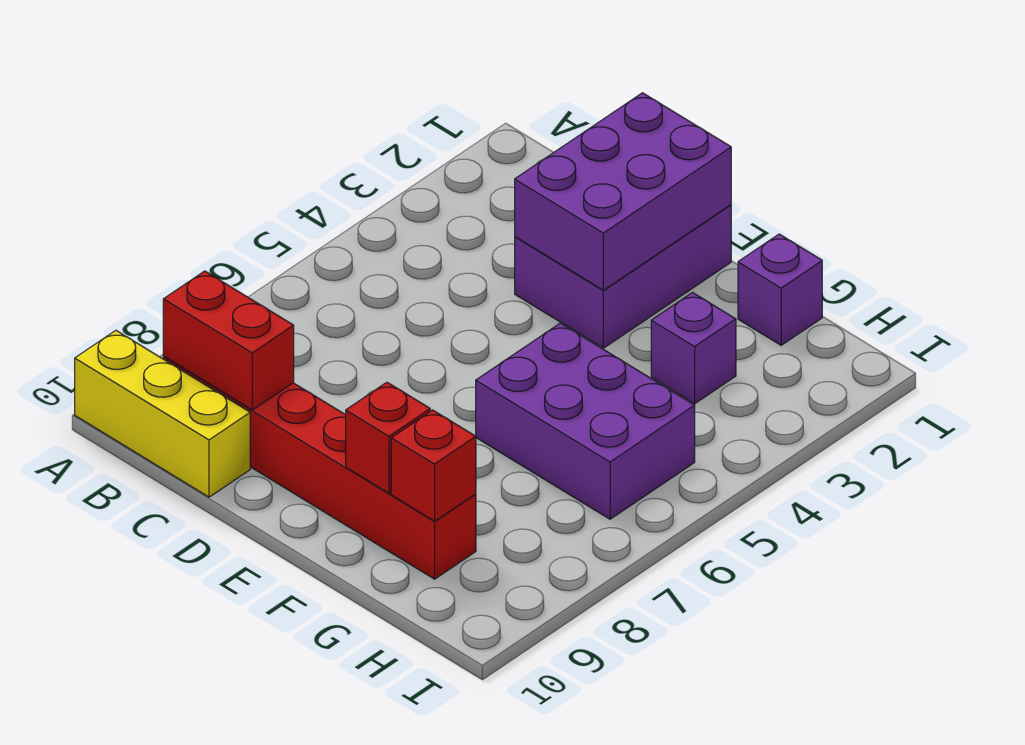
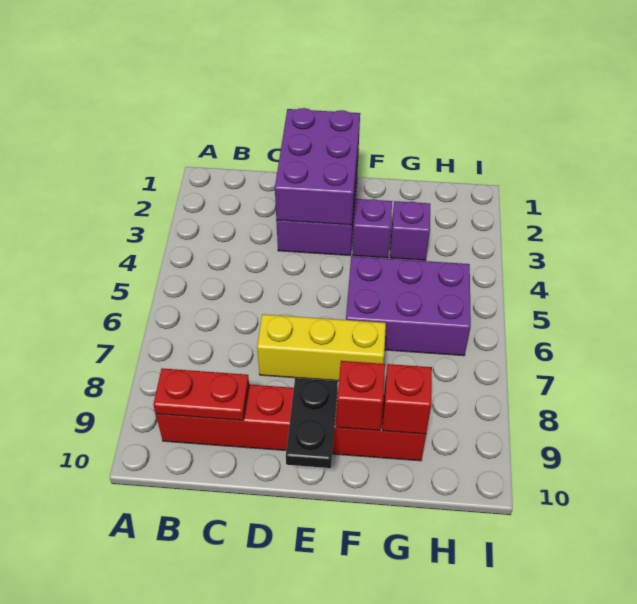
yellow brick A10:C10 level 1 -> yellow brick D7:F7 level 1
red brick B9:C9 level 2 -> red plate B9:C9 level 2
none -> black plate E9:E10 level 2
purple brick G1 level 1 -> purple brick F3 level 1

